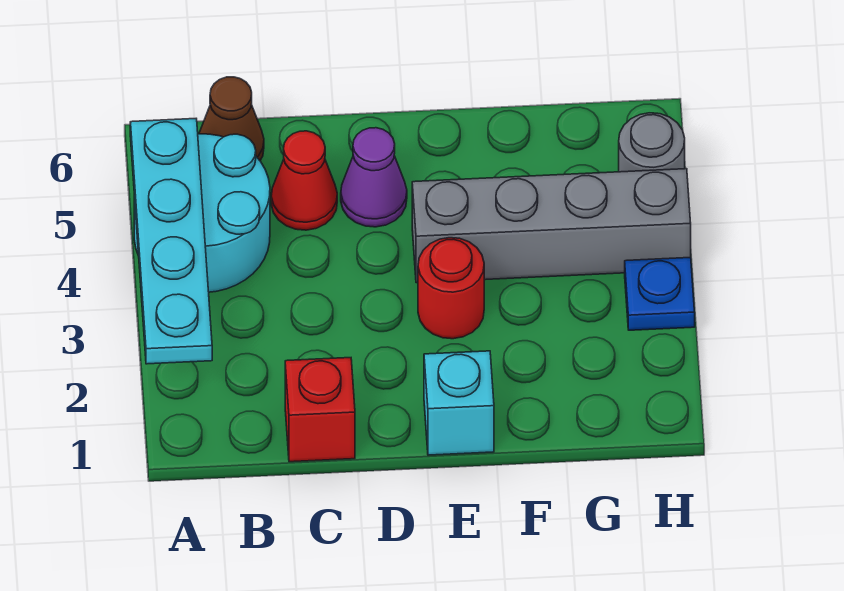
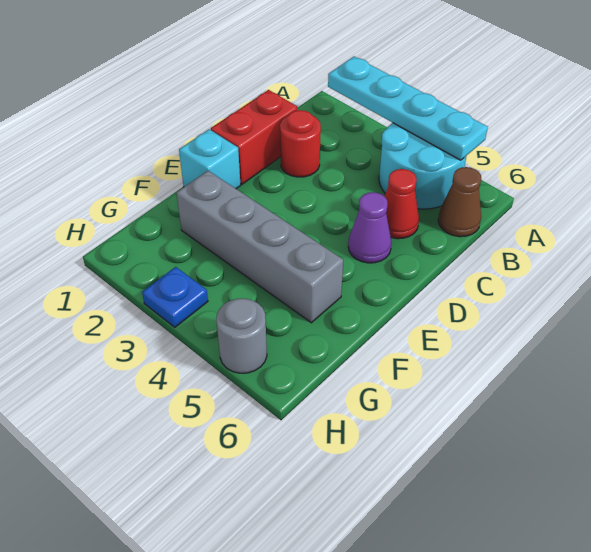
red brick C1 level 1 -> red brick C1:D1 level 1
red round brick E3 level 1 -> red round brick C2 level 1
grey brick E4:H4 level 1 -> grey brick F2:F5 level 1

